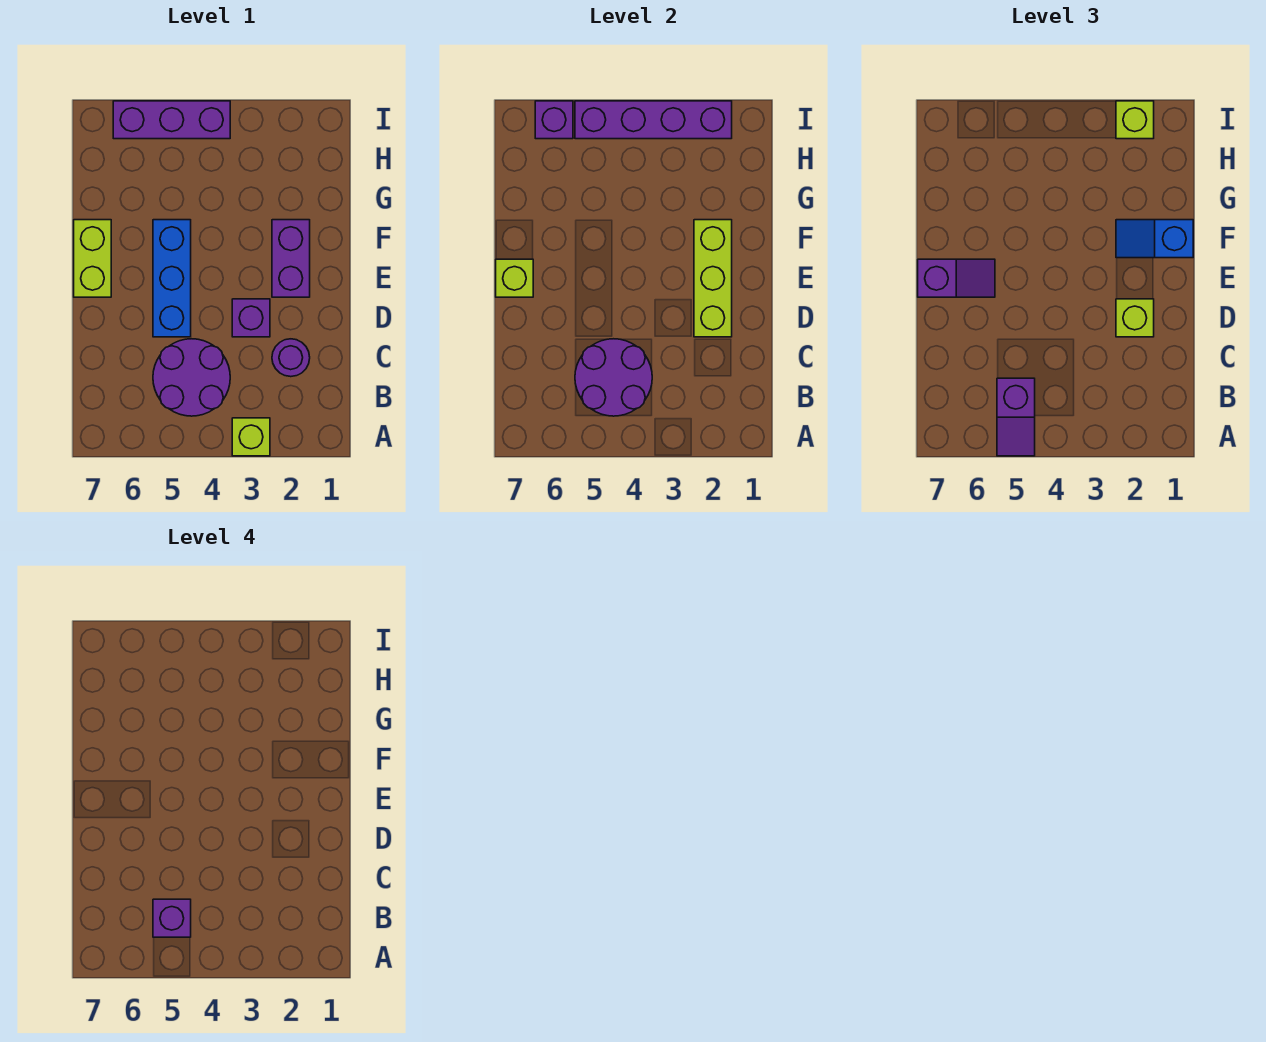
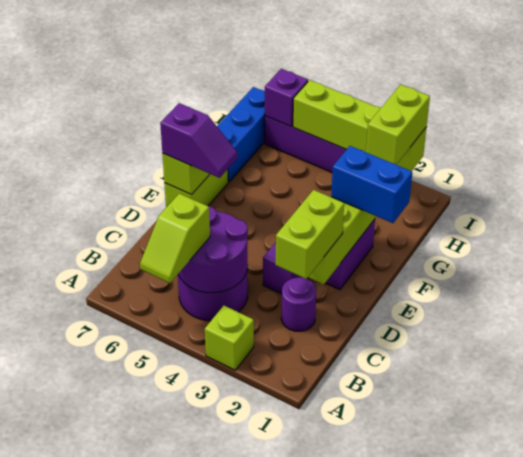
purple slope A5:B5 level 3 top B -> lime slope A5:B5 level 3 top B
purple brick B5 level 4 -> none
lime brick D2 level 3 -> lime brick C2:D2 level 3
blue brick D5:F5 level 1 -> blue brick G7:I7 level 1
blue slope F1:F2 level 3 top 1 -> blue brick F1:F2 level 3
purple brick I2:I5 level 2 -> lime brick I2:I5 level 2
lime brick I2 level 3 -> lime brick H2:I2 level 3

